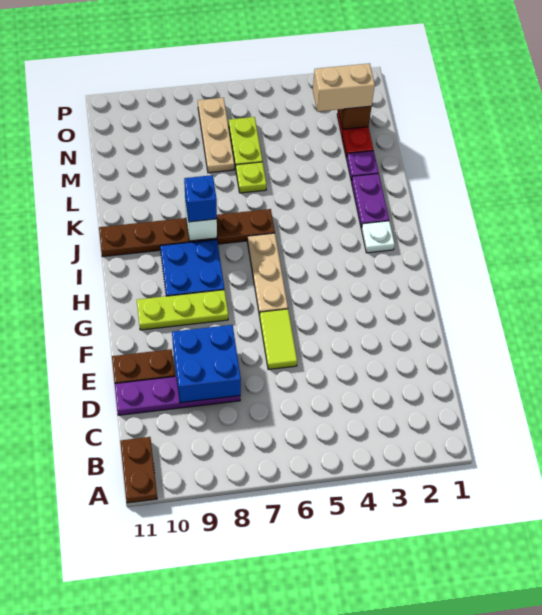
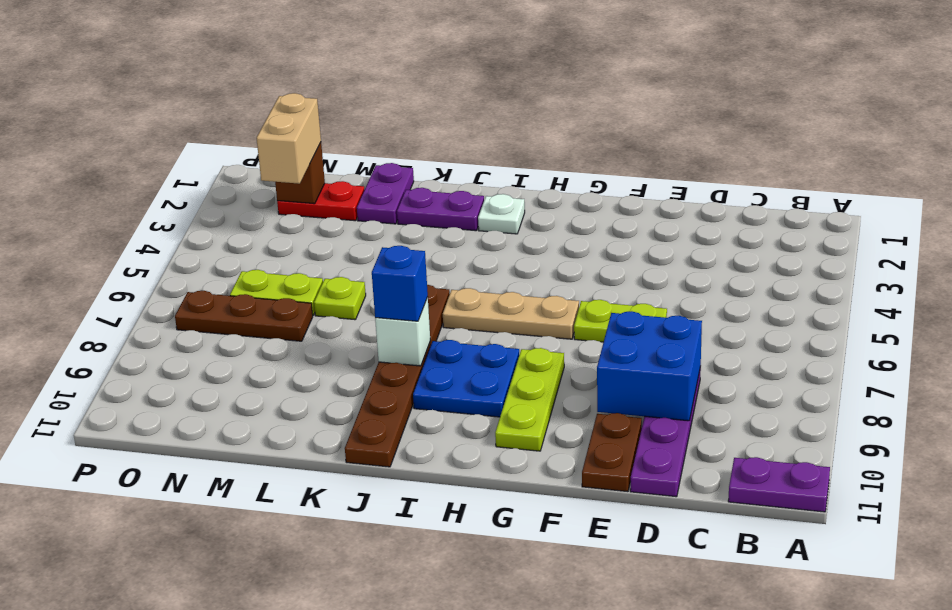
brown plate A11:B11 level 1 -> purple plate A11:B11 level 1
lime tile E6:F6 level 1 -> lime plate E6:F6 level 1
purple plate L2 level 1 -> purple plate L1:L2 level 1
tan plate M7:O7 level 1 -> brown plate M7:O7 level 1

